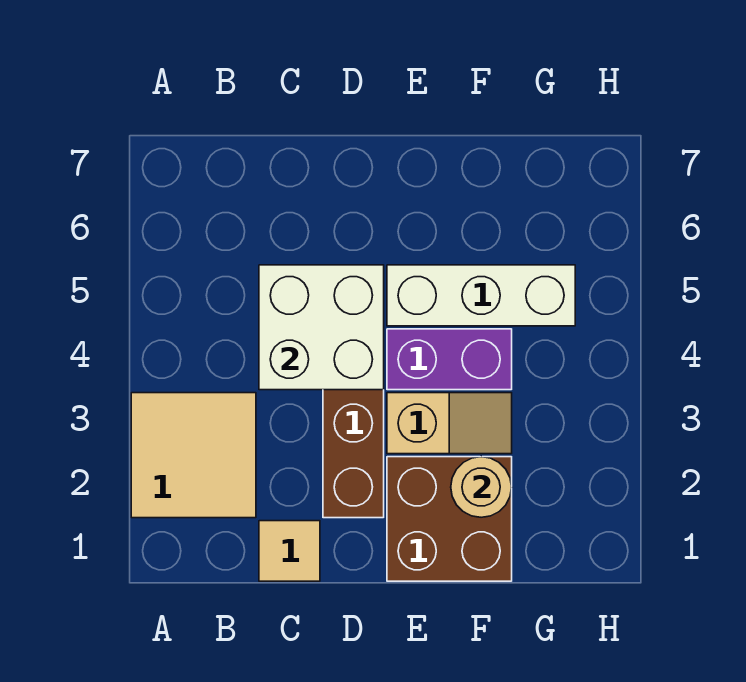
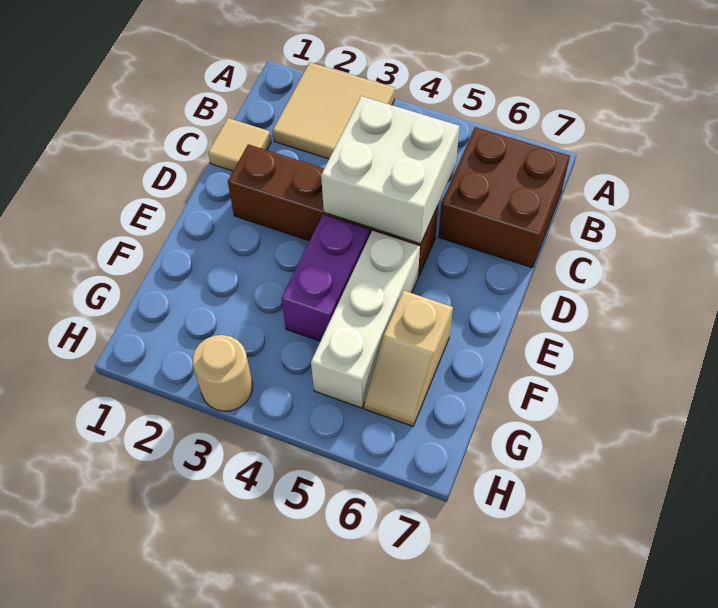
brown brick E1:F2 level 1 -> brown brick B6:C7 level 1
tan slope E3:F3 level 1 top E -> tan slope F6:G6 level 1 top F
tan round brick F2 level 2 -> tan round brick H3 level 1

